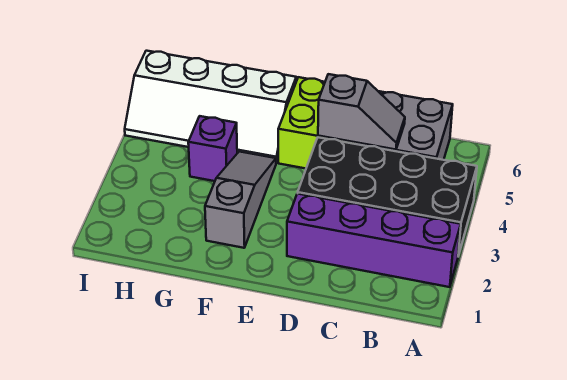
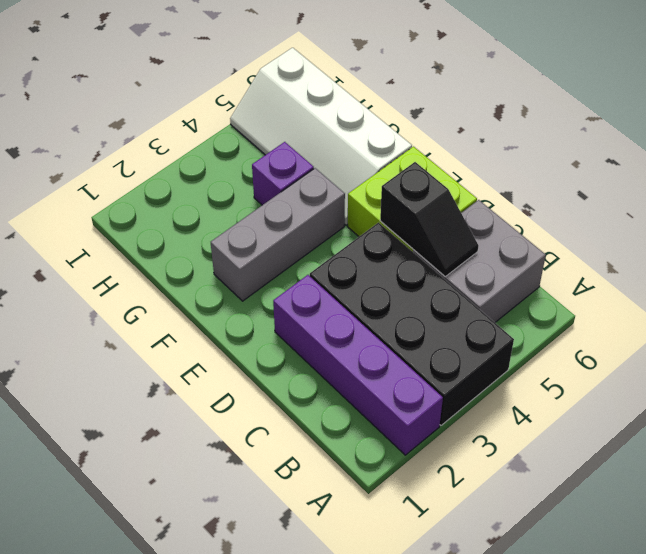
grey slope C5:D5 level 2 top D -> black slope C5:D5 level 2 top D
grey slope F2:F4 level 1 top 2 -> grey brick F2:F4 level 1

